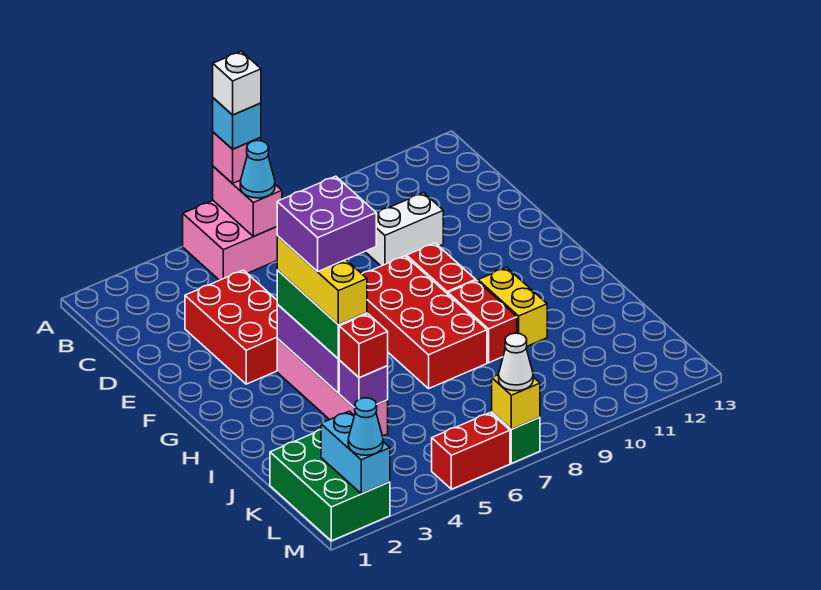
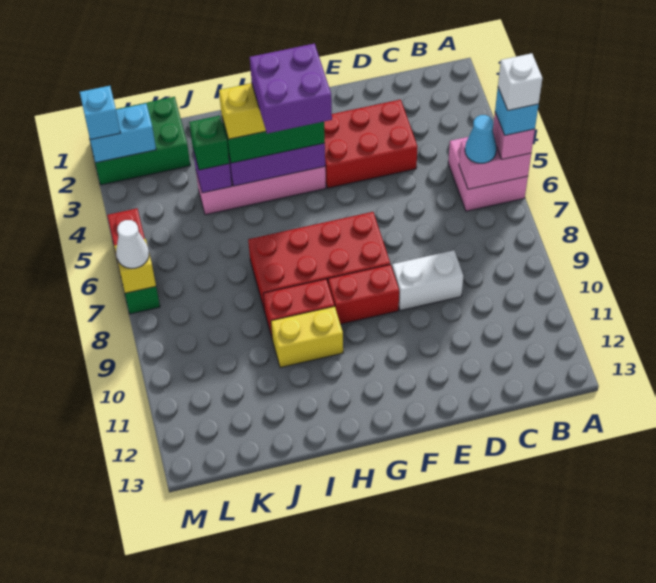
white brick D9:D10 level 1 -> white brick D9:E9 level 1
red brick J4 level 3 -> green brick J4 level 3
cyan cone M2 level 3 -> cyan brick M2 level 3

